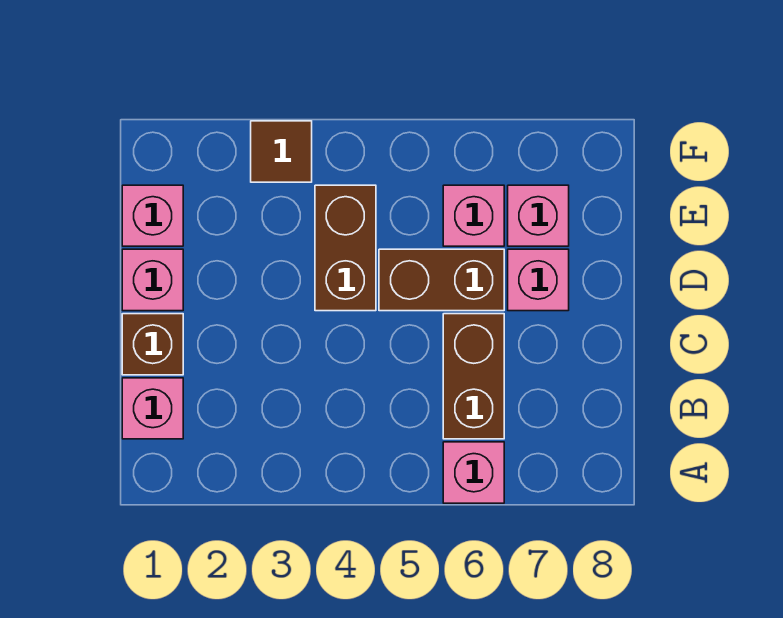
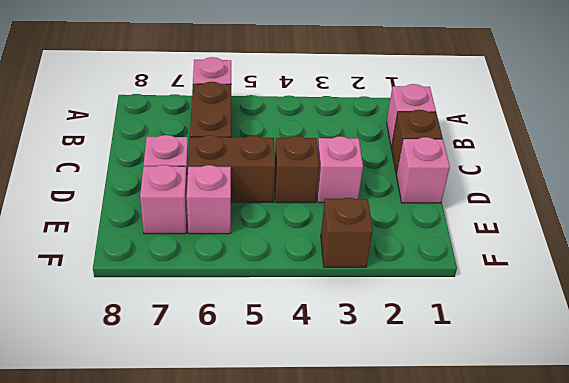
brown brick D4:E4 level 1 -> brown brick D4 level 1
pink brick E1 level 1 -> pink brick D3 level 1
brown tile F3 level 1 -> brown brick F3 level 1

